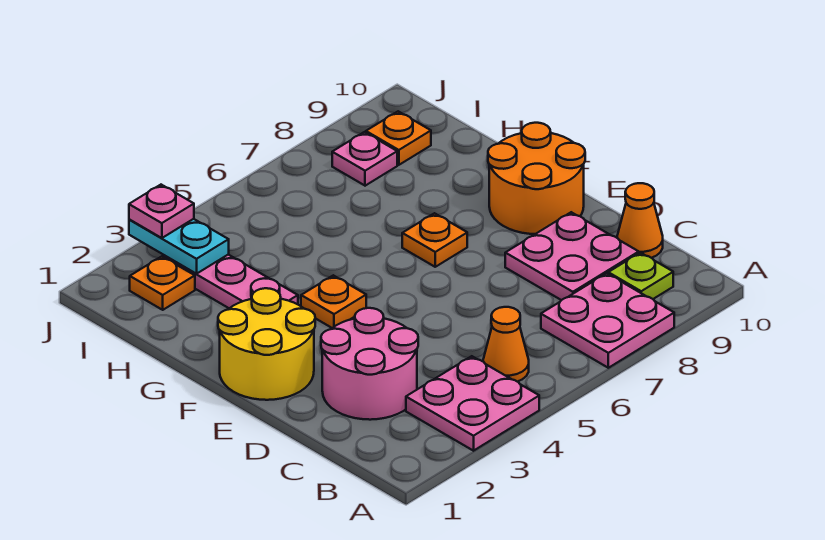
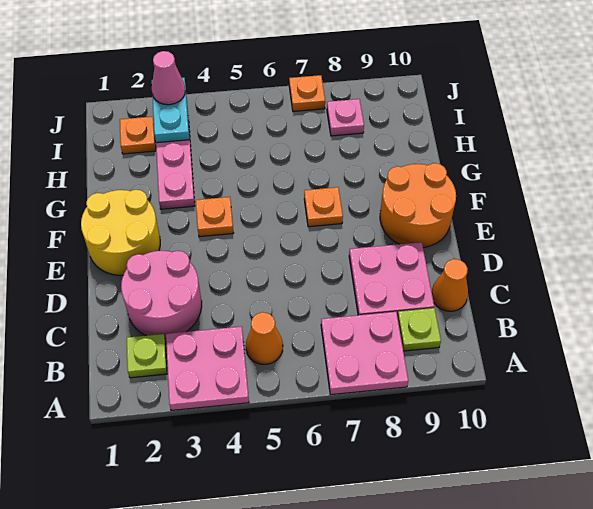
none -> lime plate B2 level 1
orange plate I9 level 1 -> orange plate J7 level 1
pink plate J3 level 3 -> pink cone J3 level 3

